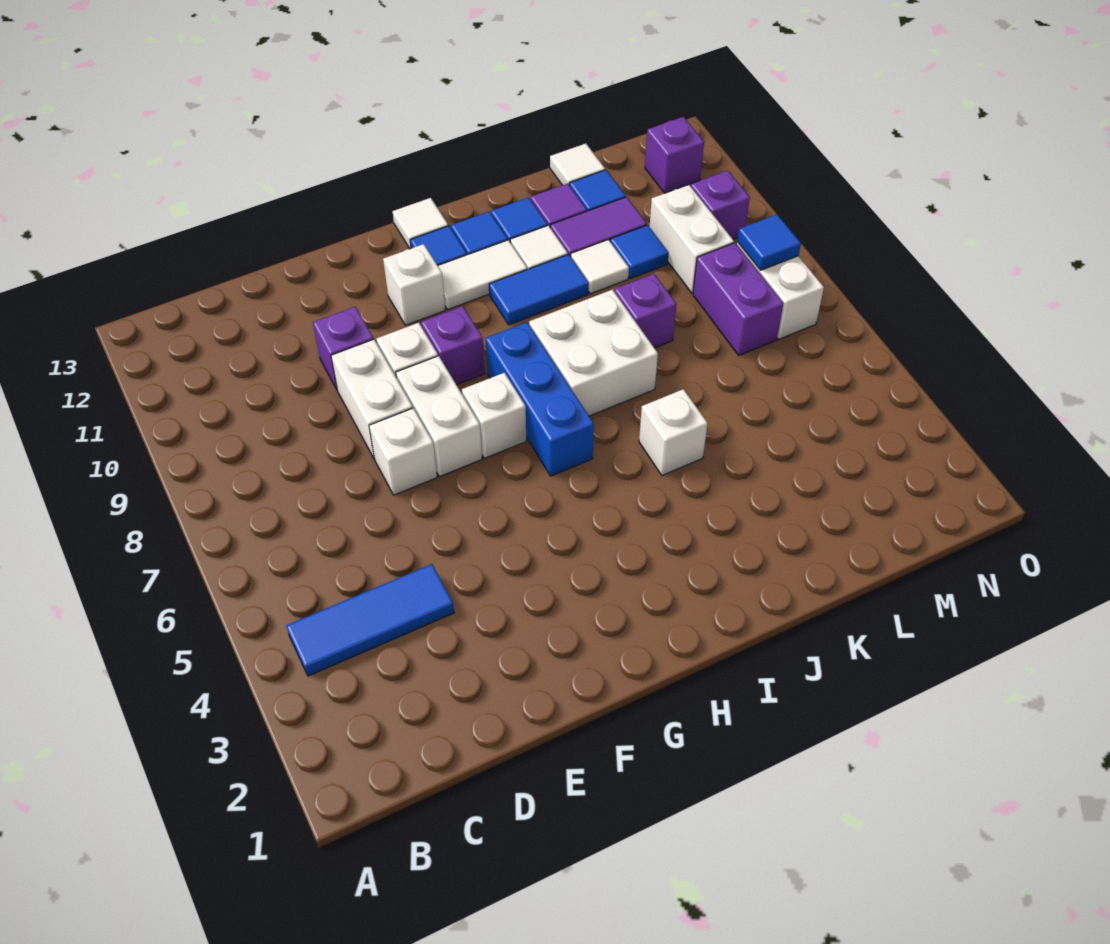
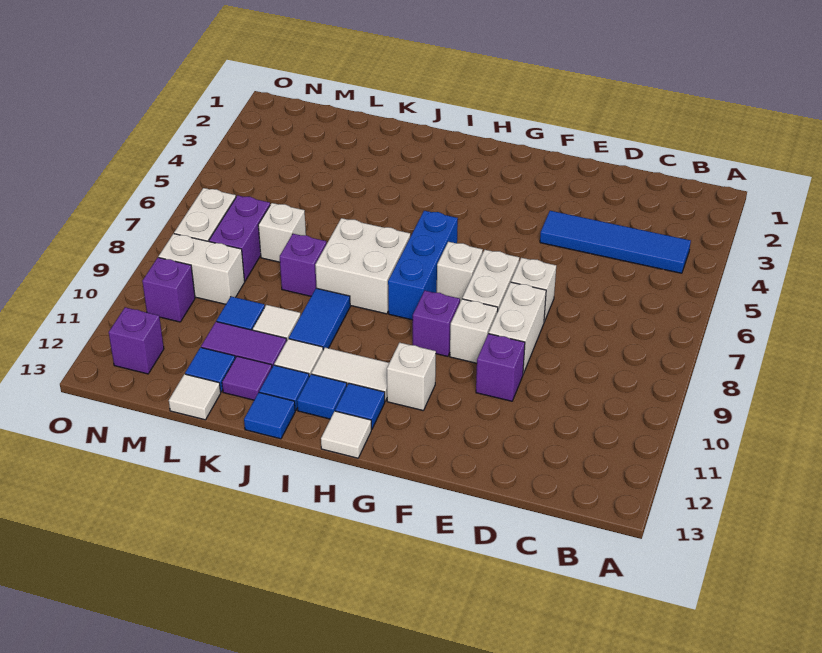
blue tile B4:D4 level 1 -> blue tile B4:E4 level 1
blue tile I10:J10 level 1 -> blue tile J9:J10 level 1
white brick J5 level 1 -> white brick L7 level 1
white brick M9:M10 level 1 -> white brick M9:N9 level 1
blue tile N8 level 2 -> blue tile J13 level 1

